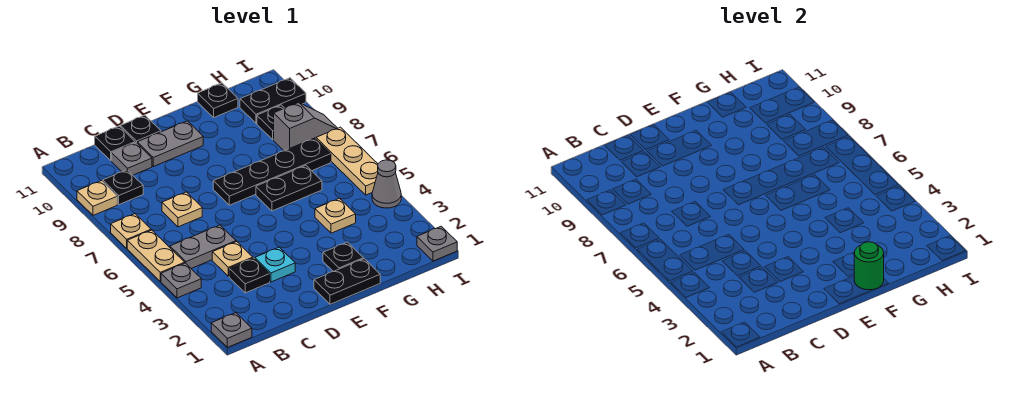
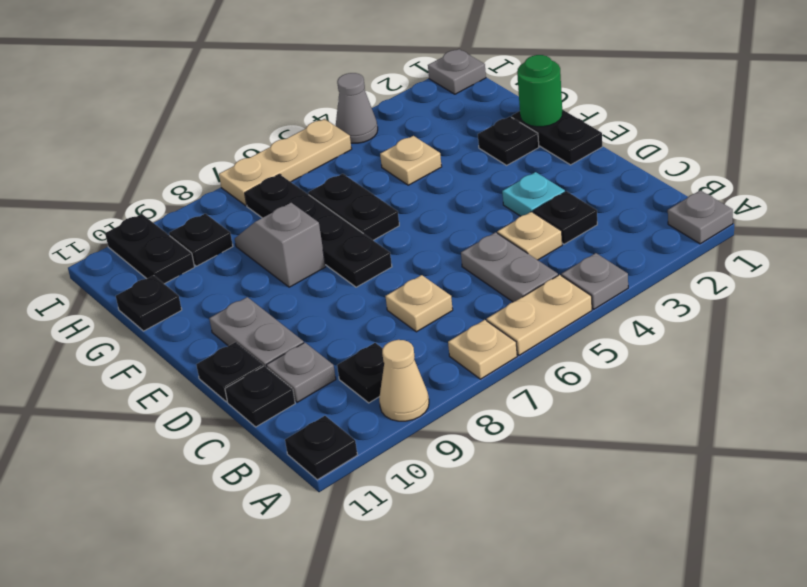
tan plate A9 level 1 -> tan cone A9 level 1
none -> black plate A11 level 1
grey slope H8:I8 level 1 top H -> grey slope F8:G8 level 1 top F

